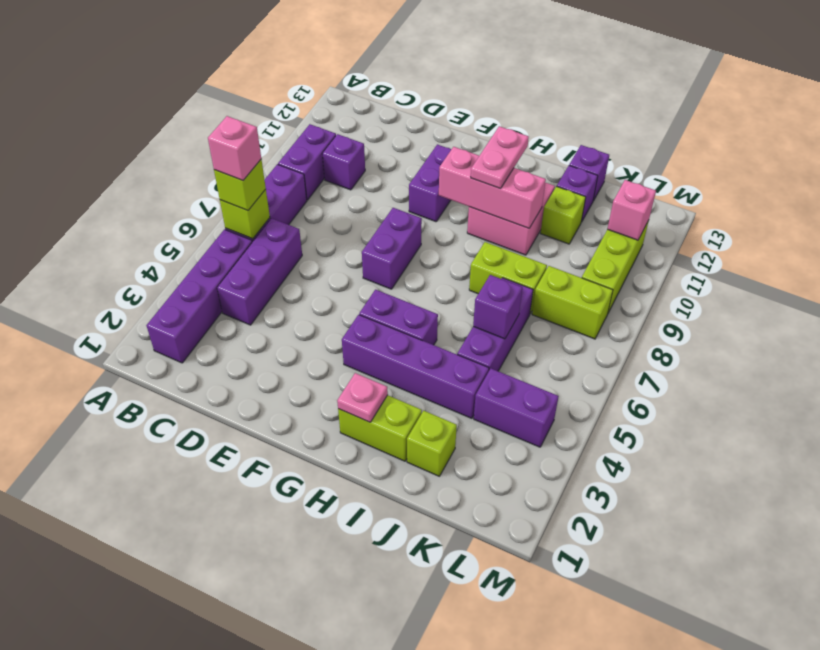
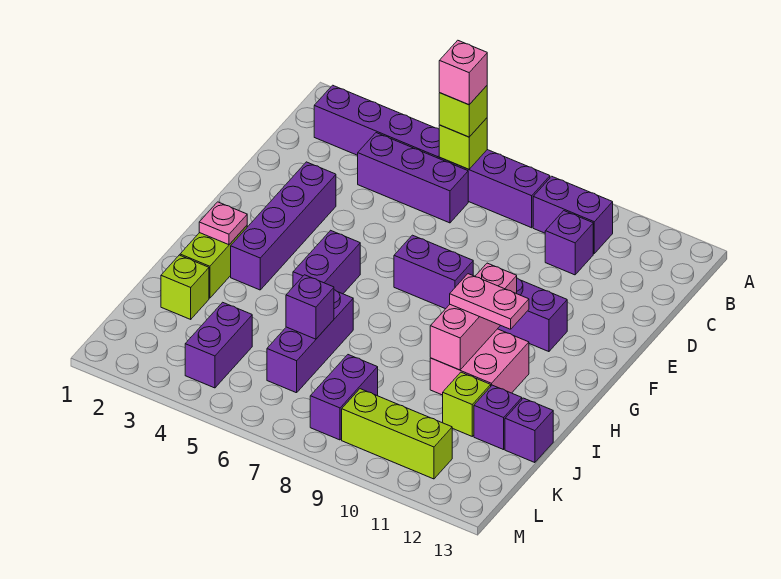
purple brick G4:J4 level 1 -> purple brick E3:H3 level 1
lime brick I8:J8 level 1 -> none
purple brick J5:J7 level 1 -> purple brick I6:K6 level 1
lime brick K8:L8 level 1 -> purple brick K8:L8 level 1
pink brick L11 level 2 -> none

